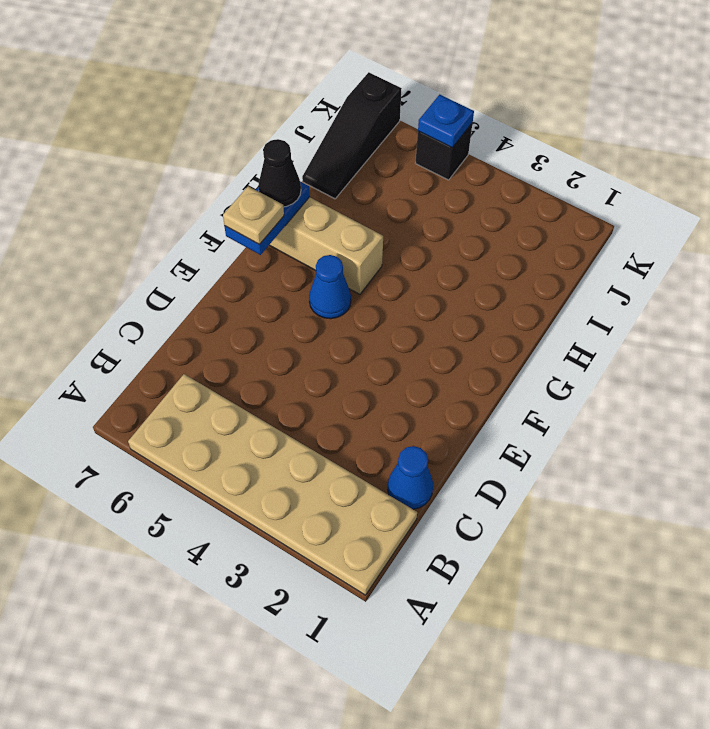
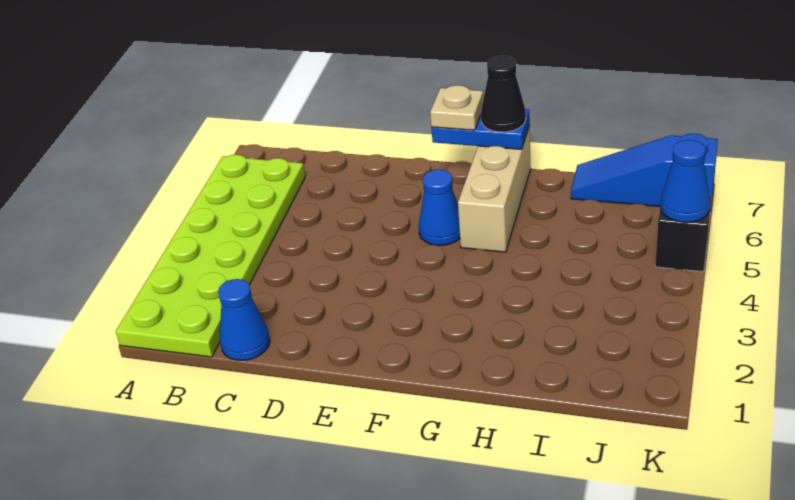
tan plate A1:B6 level 1 -> lime plate A1:B6 level 1
black slope I7:K7 level 1 top K -> blue slope I7:K7 level 1 top K
blue plate K5 level 2 -> blue cone K5 level 2

